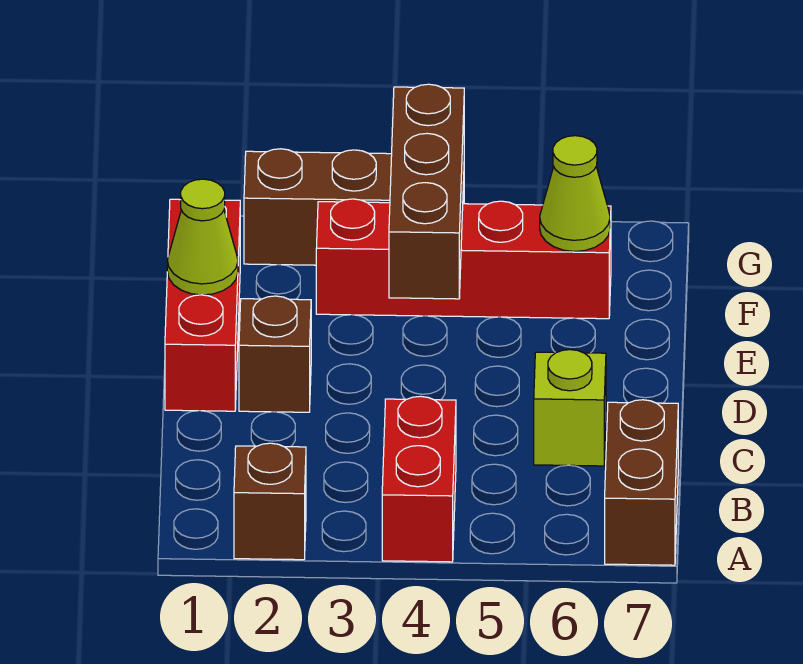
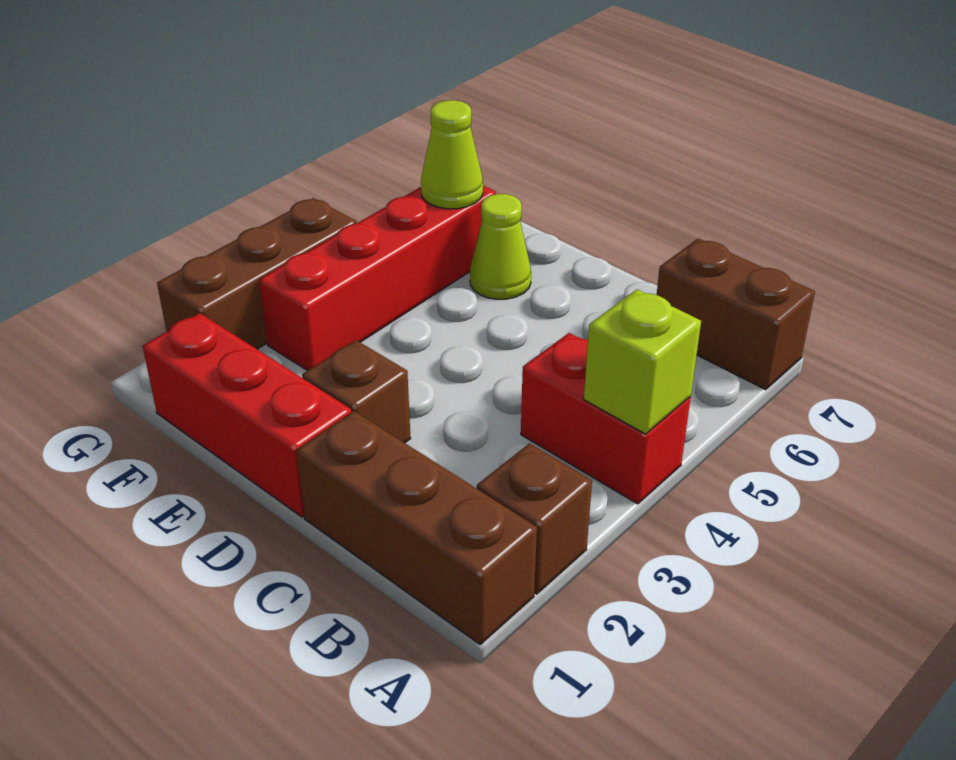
lime brick C6 level 1 -> lime brick A4 level 2
lime cone E1 level 2 -> lime cone E6 level 1
brown brick E4:G4 level 2 -> brown brick A1:C1 level 1

